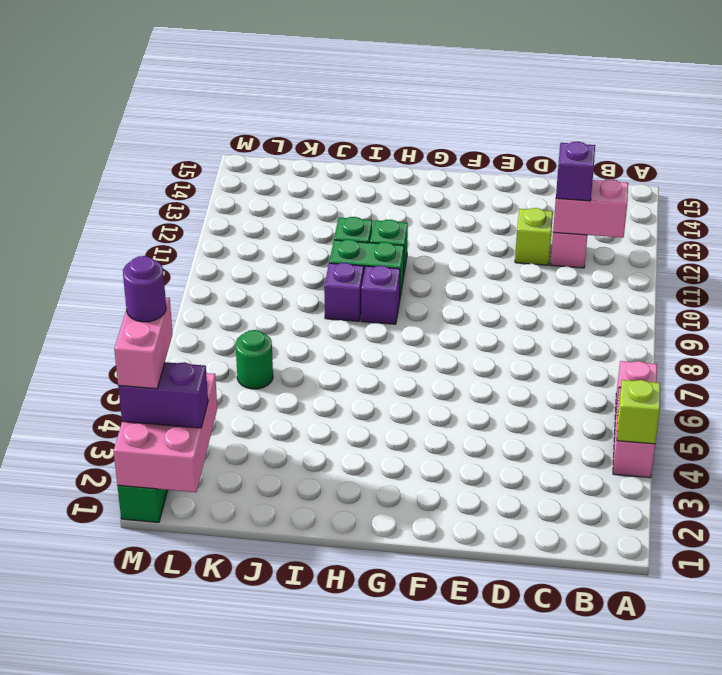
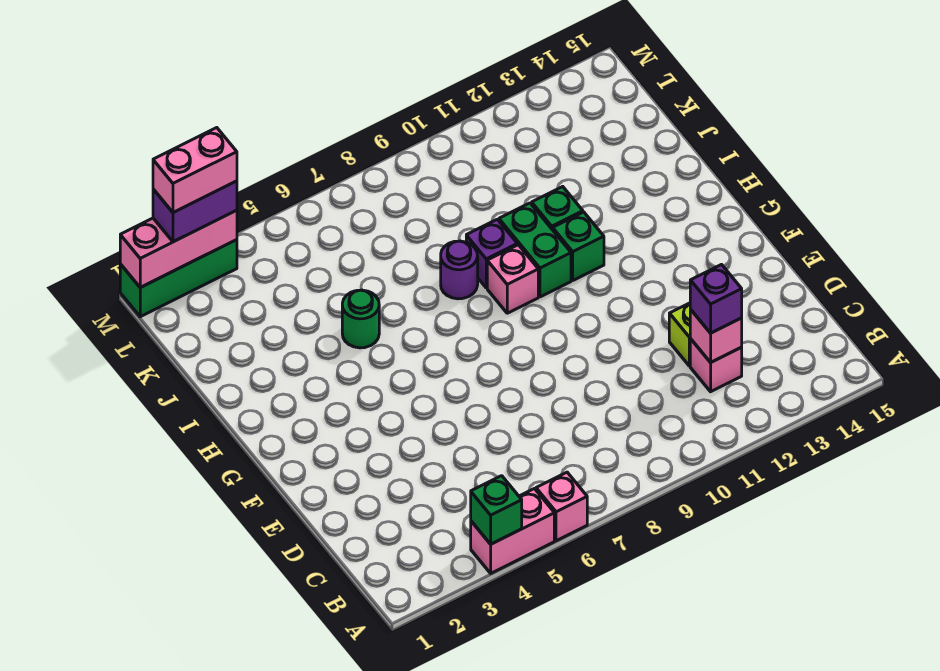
lime brick A4 level 2 -> green brick A4 level 2
pink brick B12:C12 level 2 -> pink brick C12 level 2
purple brick H9 level 1 -> pink brick H9 level 1
green round brick K6 level 1 -> green round brick I5 level 1
pink brick L1:M3 level 2 -> pink brick M1:M3 level 2
purple brick L2:M2 level 3 -> purple brick M2:M3 level 3
purple round brick M3 level 5 -> purple round brick I8 level 1

